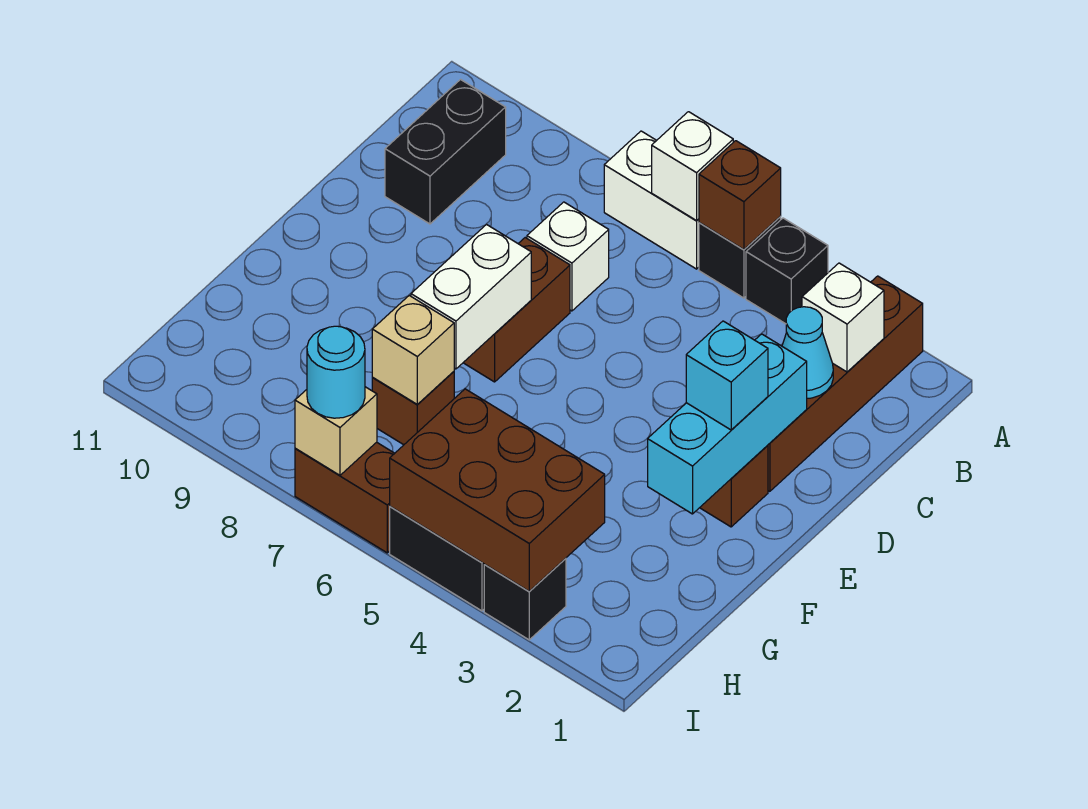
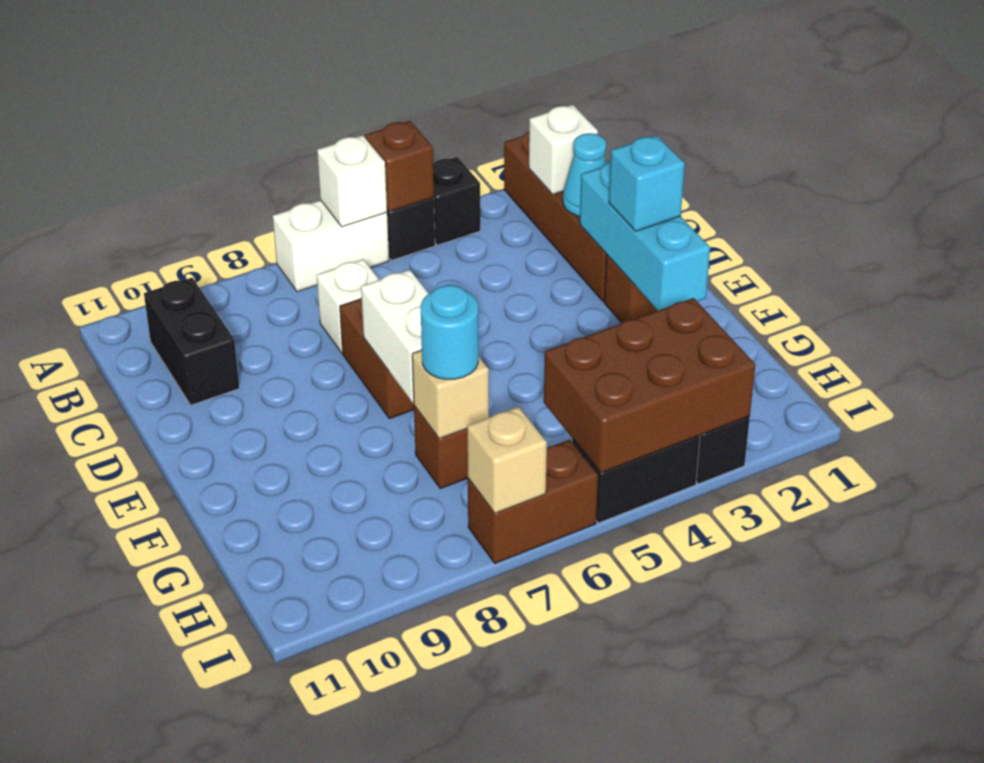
cyan round brick I7 level 3 -> cyan round brick G7 level 3

